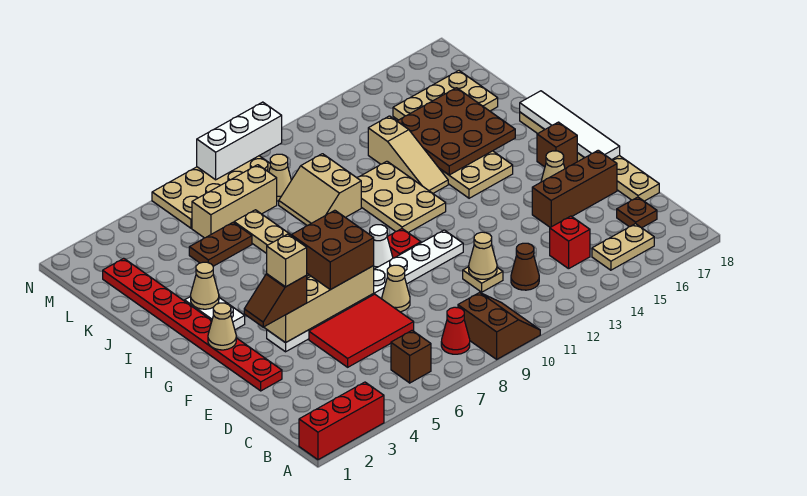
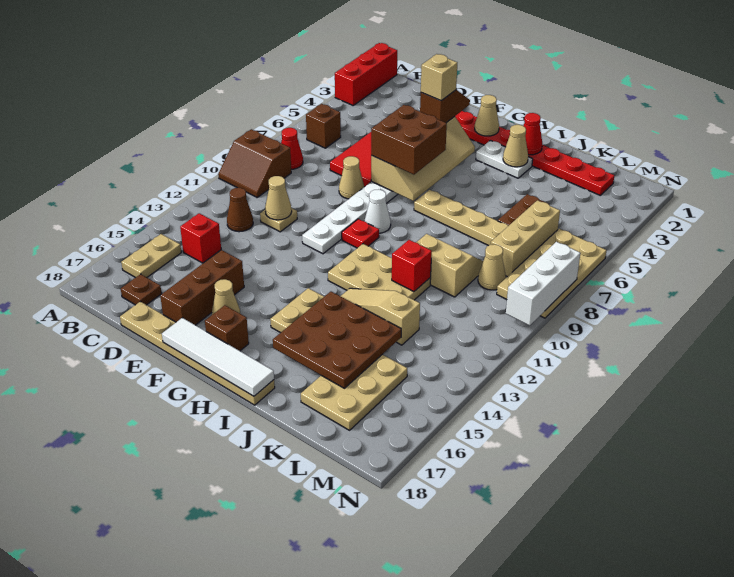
none -> red cone I2 level 2
none -> red brick J11 level 2

